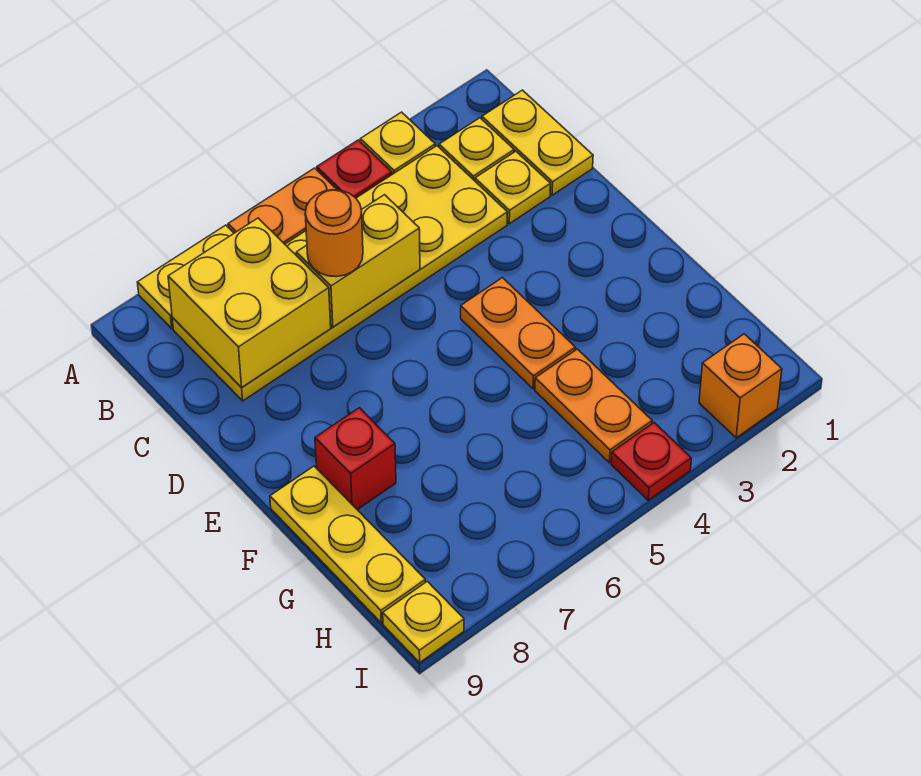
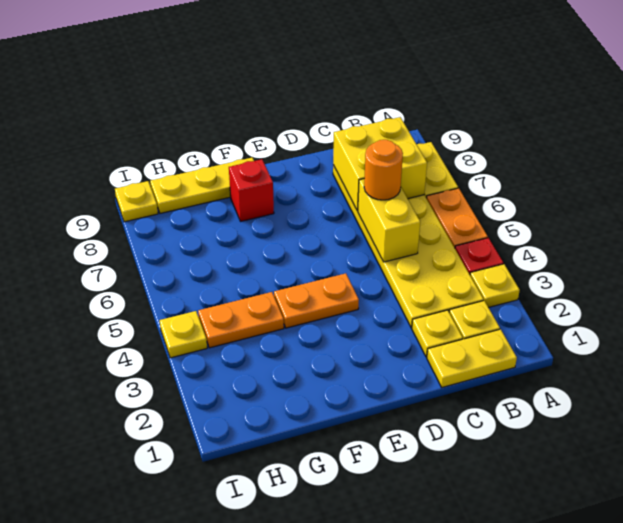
orange brick I2 level 1 -> none
red plate I4 level 1 -> yellow plate I4 level 1

